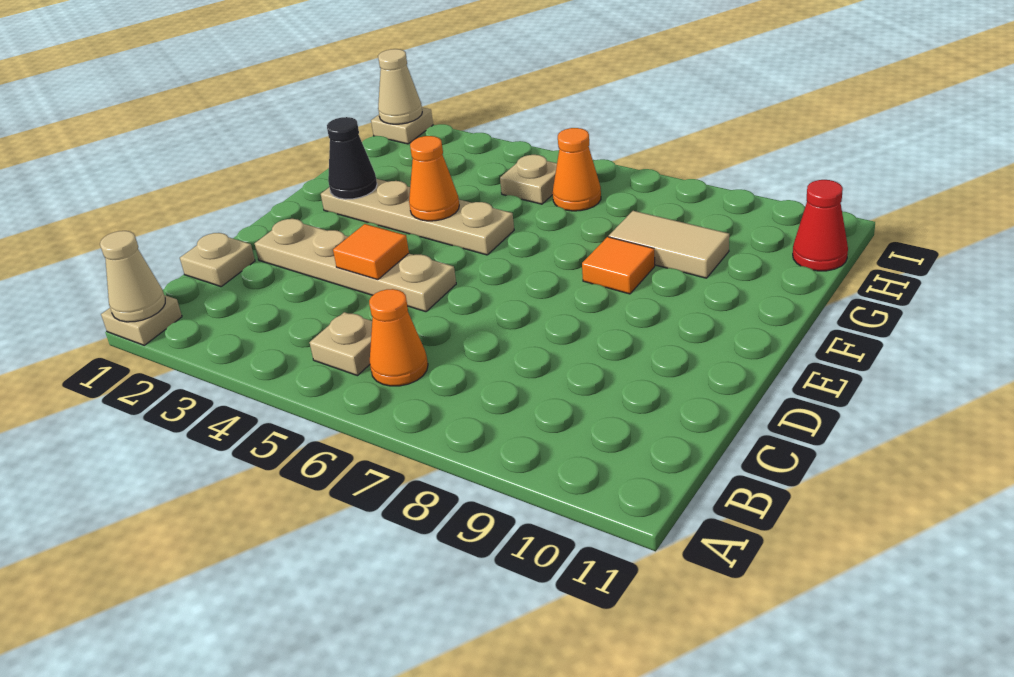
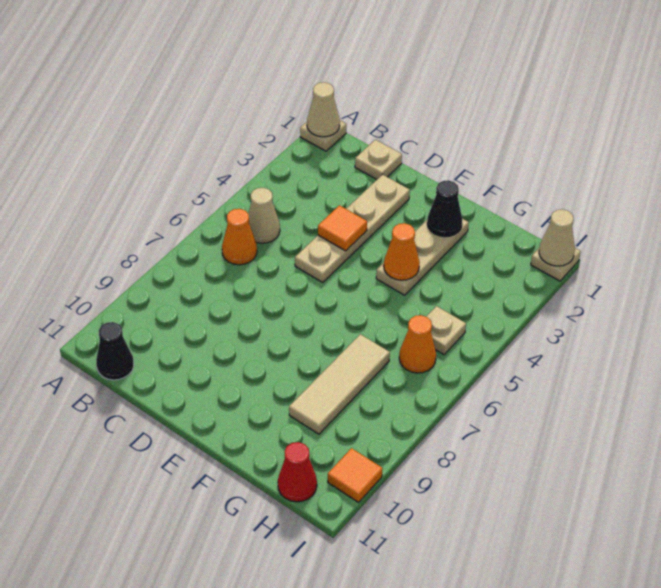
tan plate B5 level 1 -> tan cone B5 level 1
none -> black cone B11 level 1
tan plate F2:F5 level 1 -> tan plate F2:F4 level 1
orange tile F8 level 1 -> orange tile I10 level 1
tan tile G8:G9 level 1 -> tan tile G7:G9 level 1

